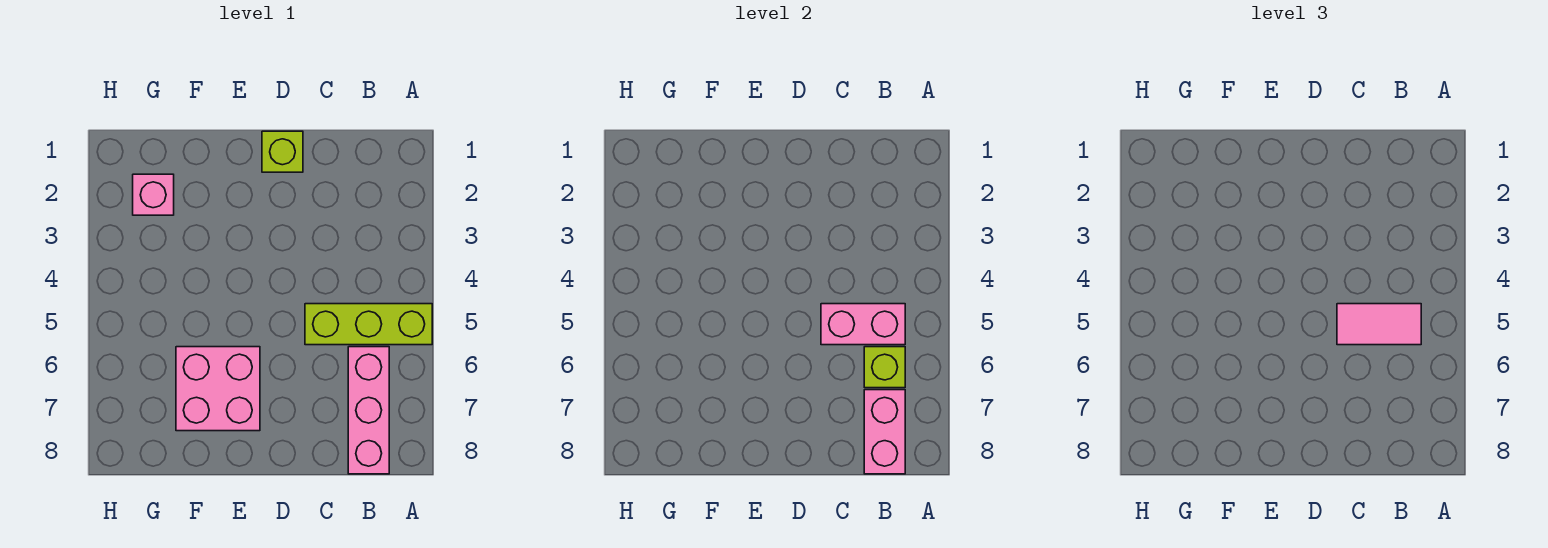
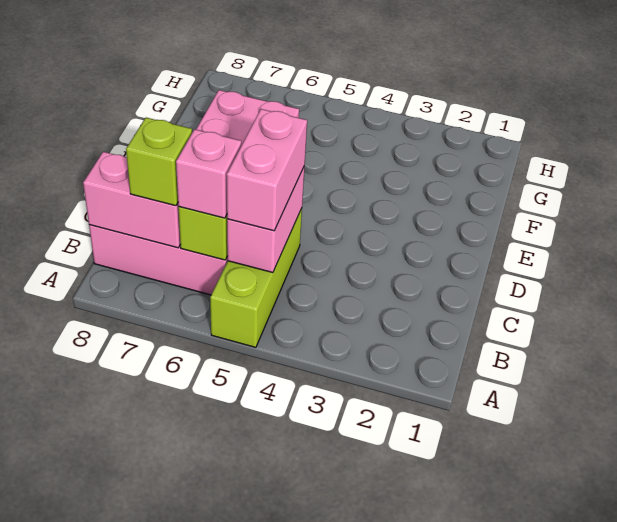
pink tile B5:C5 level 3 -> pink brick B5:C5 level 3
lime brick D1 level 1 -> lime brick B7 level 3
pink brick G2 level 1 -> pink brick B6 level 3

